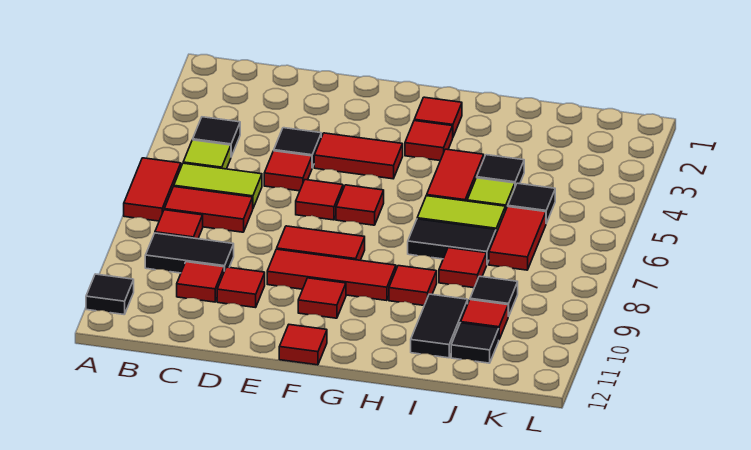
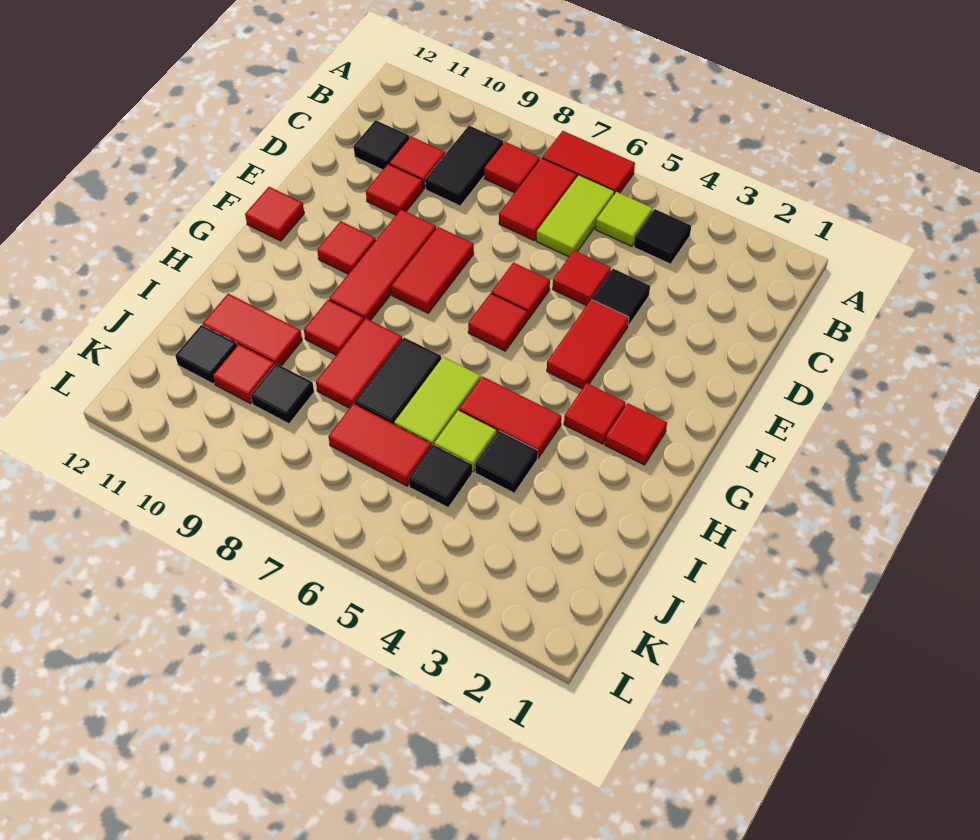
black tile A11 level 1 -> black tile C11 level 1
red tile I8 level 1 -> red tile H8:I8 level 1
black tile I10:I11 level 1 -> red tile I10:I11 level 1

